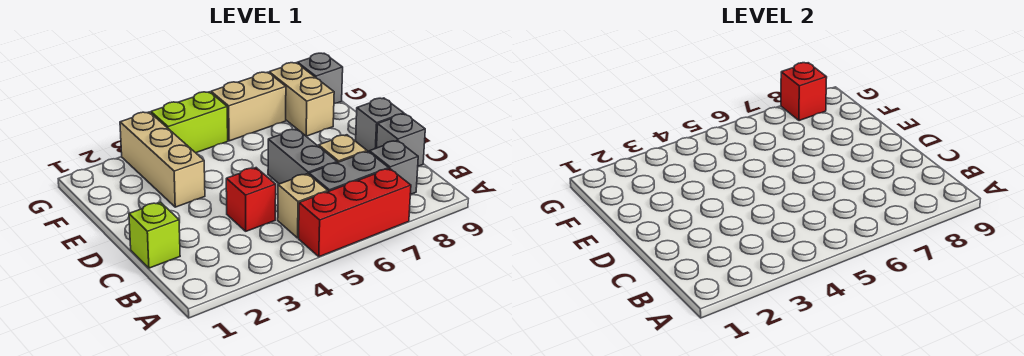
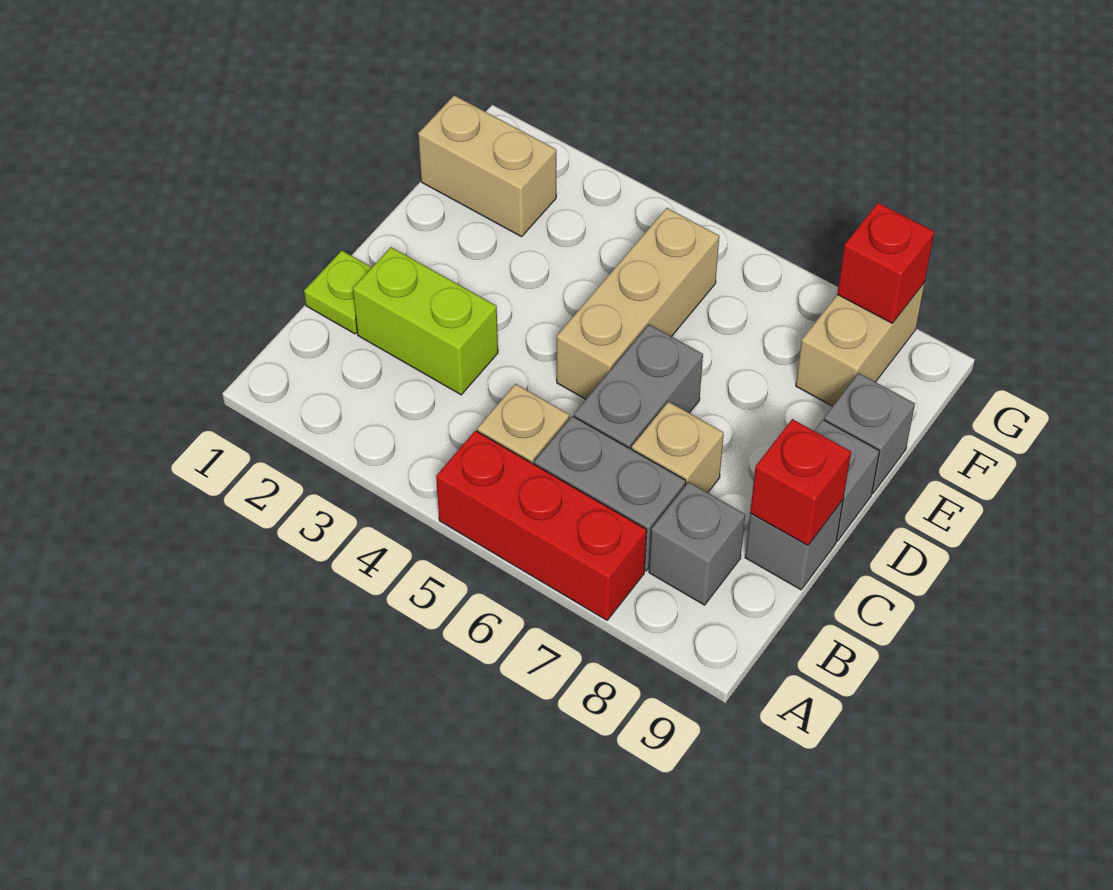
lime brick C1 level 1 -> lime plate C1 level 1
red brick C4 level 1 -> red brick C9 level 2
tan brick E3:G3 level 1 -> tan brick D5:F5 level 1
lime brick G4:G5 level 1 -> lime brick C2:C3 level 1
tan brick G6:G7 level 1 -> tan brick F1:F2 level 1
grey brick G9 level 1 -> grey brick E9 level 1

